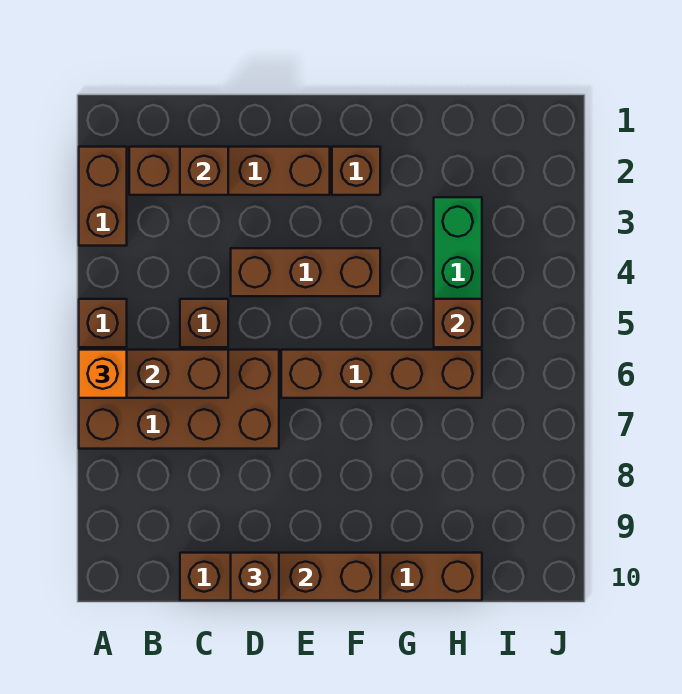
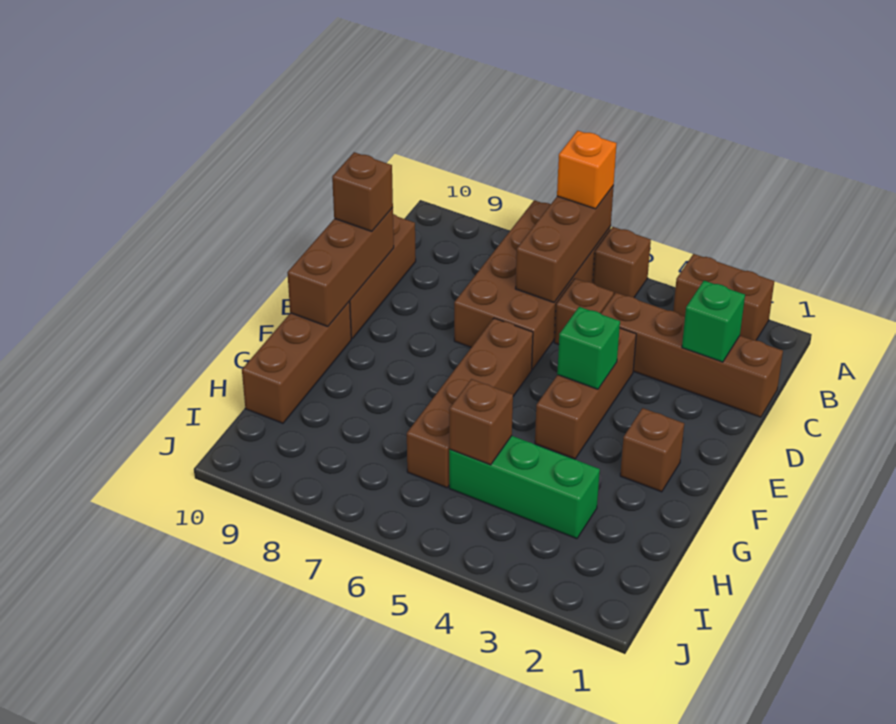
brown brick B2:E2 level 1 -> brown brick C1:C4 level 1
brown brick C2 level 2 -> green brick C2 level 2
none -> green brick E4 level 2

